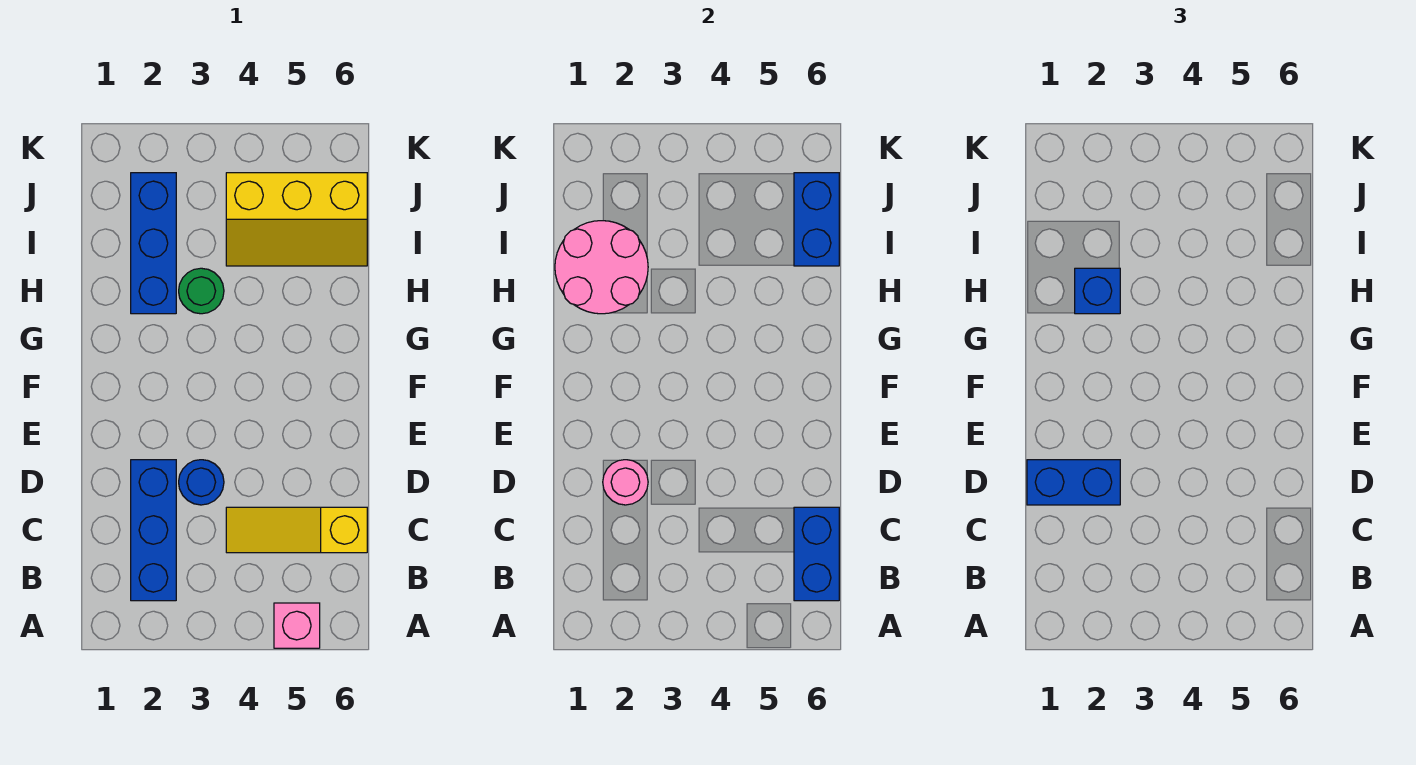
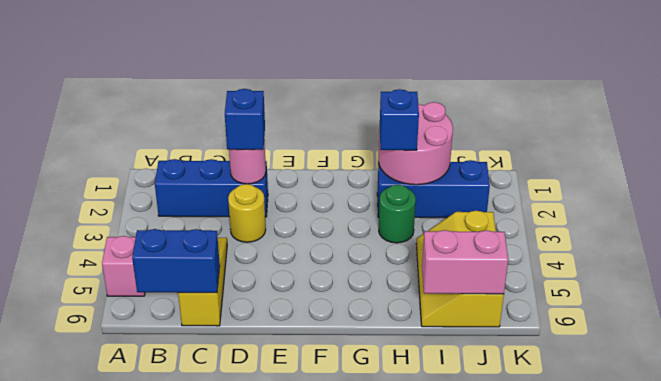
blue brick D1:D2 level 3 -> blue brick D2 level 3
blue round brick D3 level 1 -> yellow round brick D3 level 1
blue brick I6:J6 level 2 -> pink brick I6:J6 level 2

